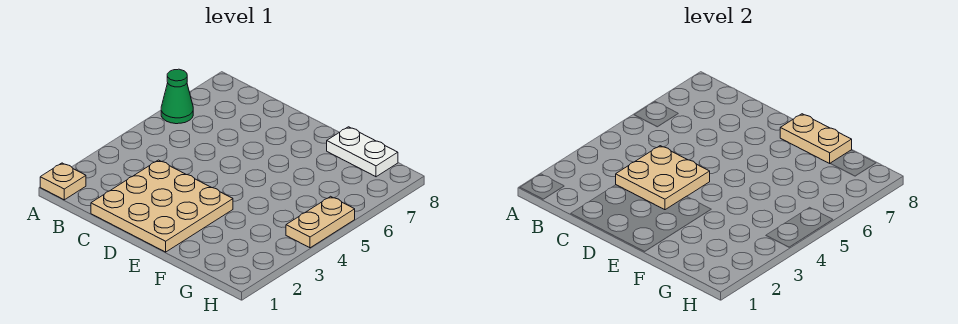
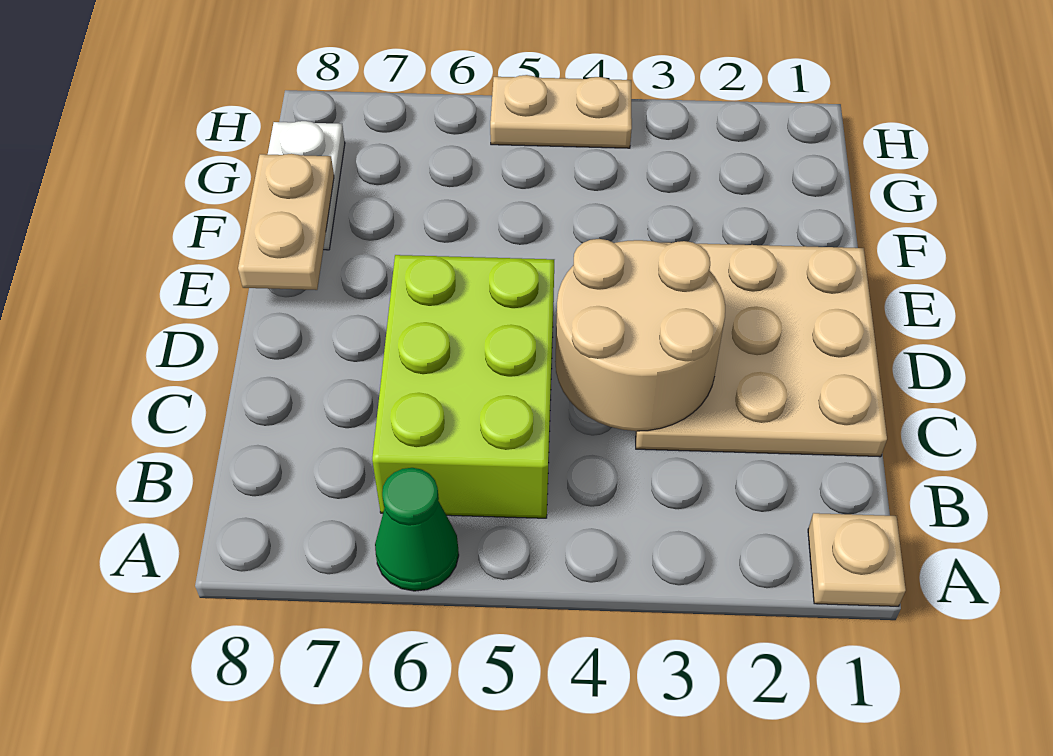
none -> lime brick B5:D6 level 1
tan plate C3:D4 level 2 -> tan round brick C3:D4 level 2

